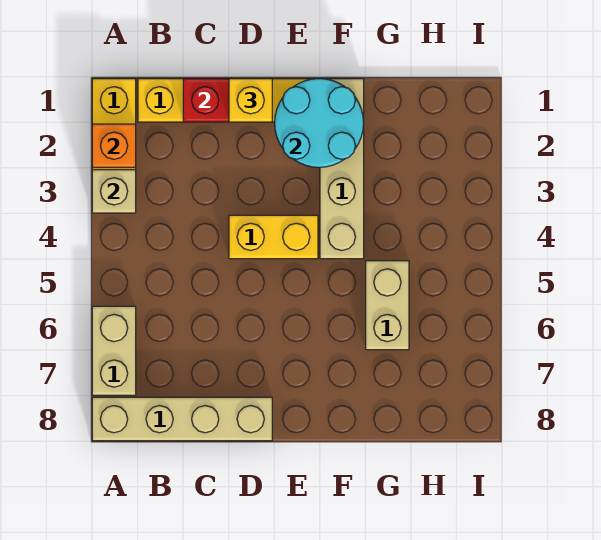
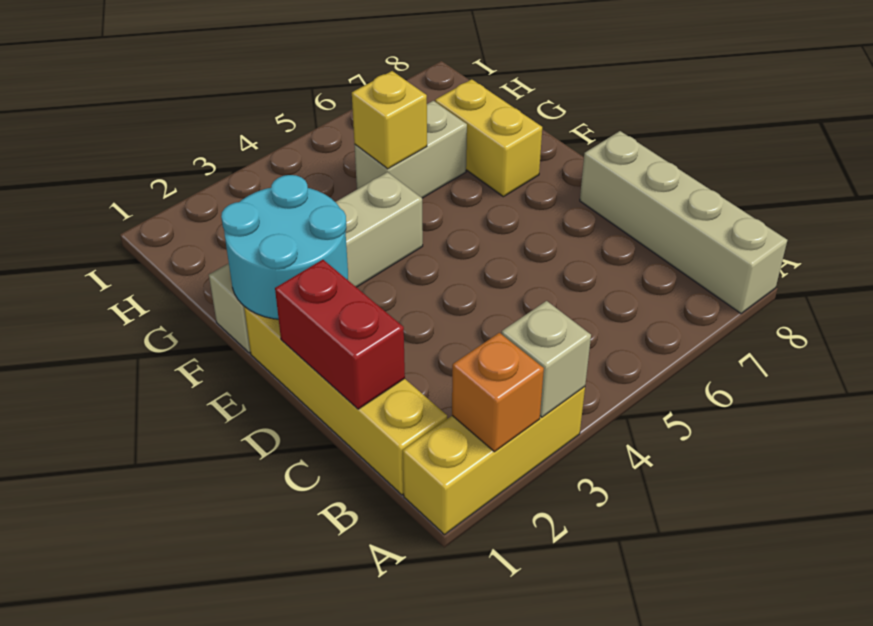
tan brick A6:A7 level 1 -> none
yellow brick D1 level 3 -> yellow brick G5 level 2
yellow brick D4:E4 level 1 -> yellow brick F7:G7 level 1

